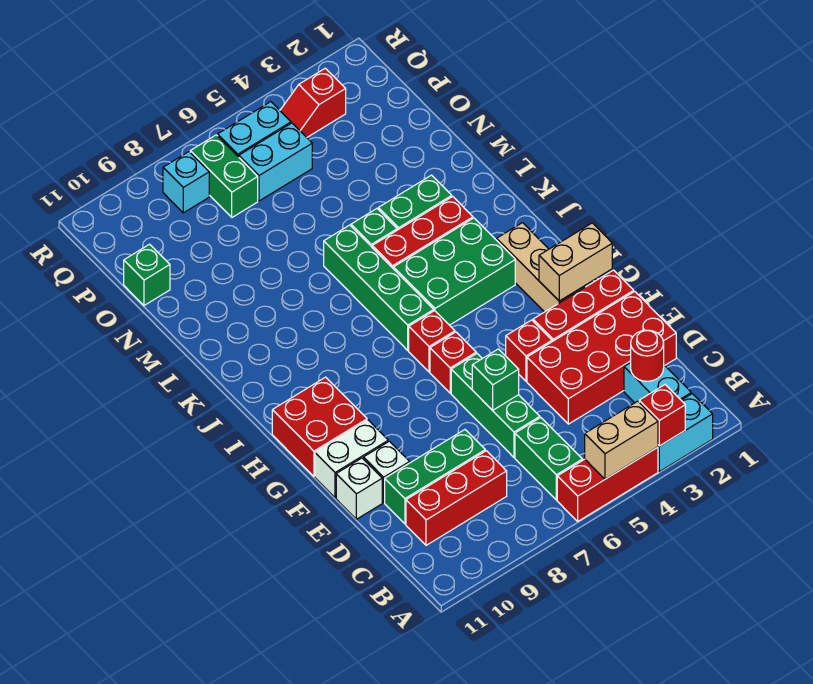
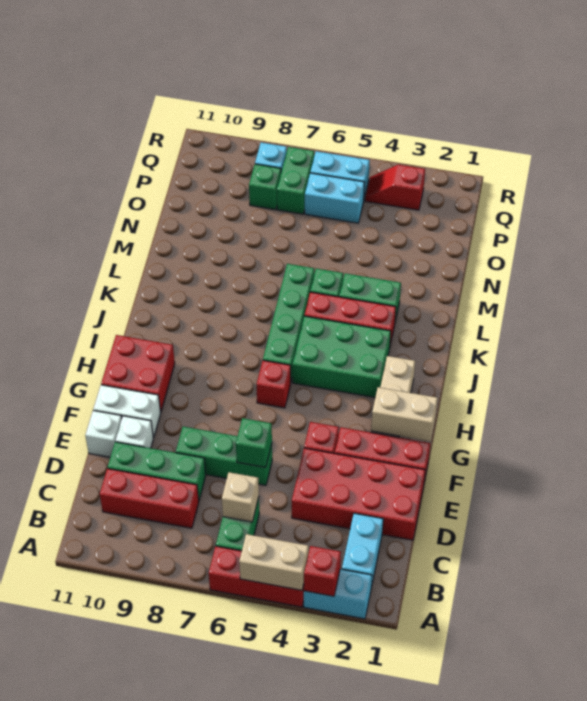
red round brick C2 level 2 -> none
none -> tan brick C6 level 2
green brick D6:F6 level 1 -> green brick E6:E8 level 1
red brick G6 level 1 -> none
green brick O11 level 1 -> green brick P8 level 1

